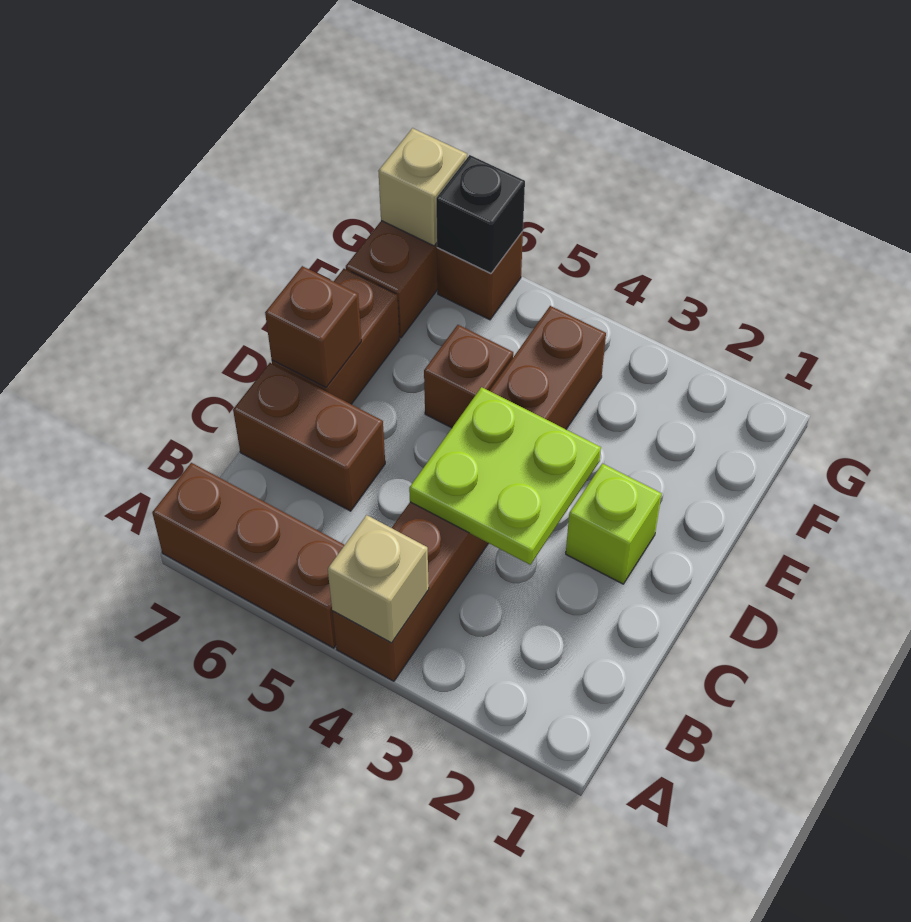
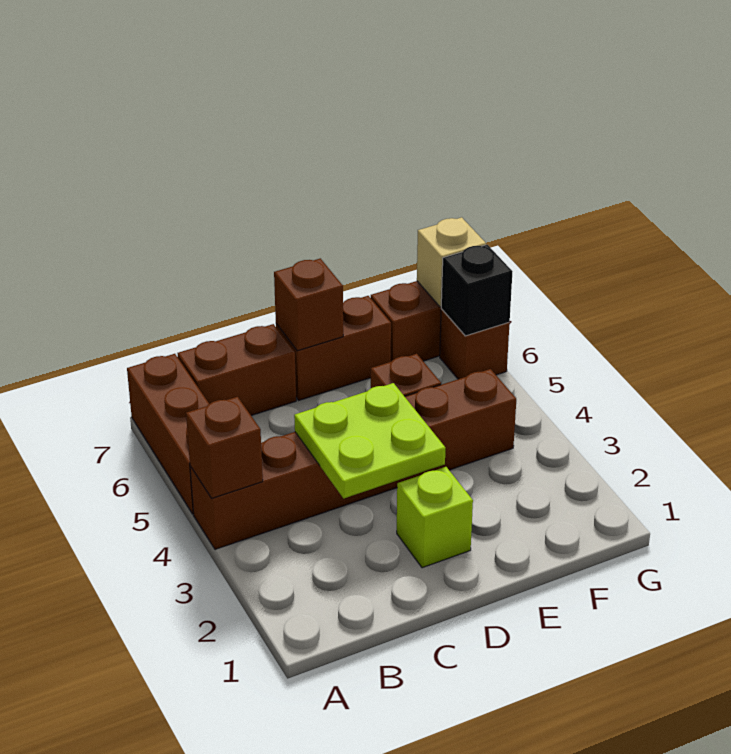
tan brick A4 level 2 -> brown brick A4 level 2
brown brick C6:C7 level 1 -> brown brick B7:C7 level 1

